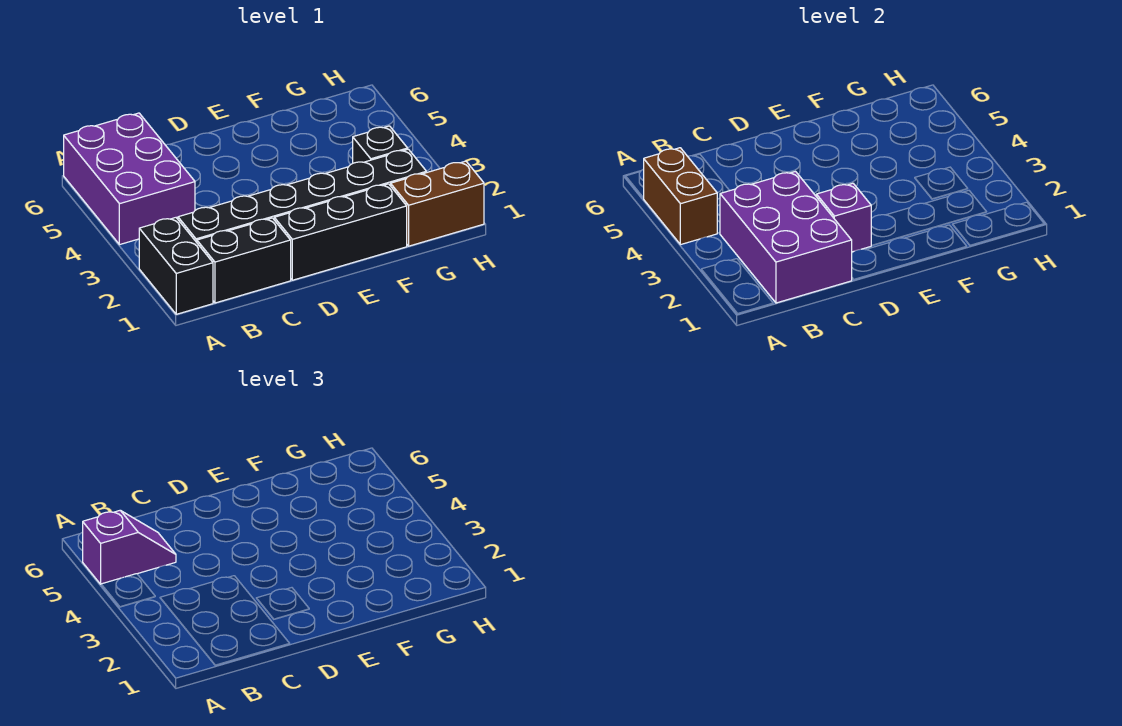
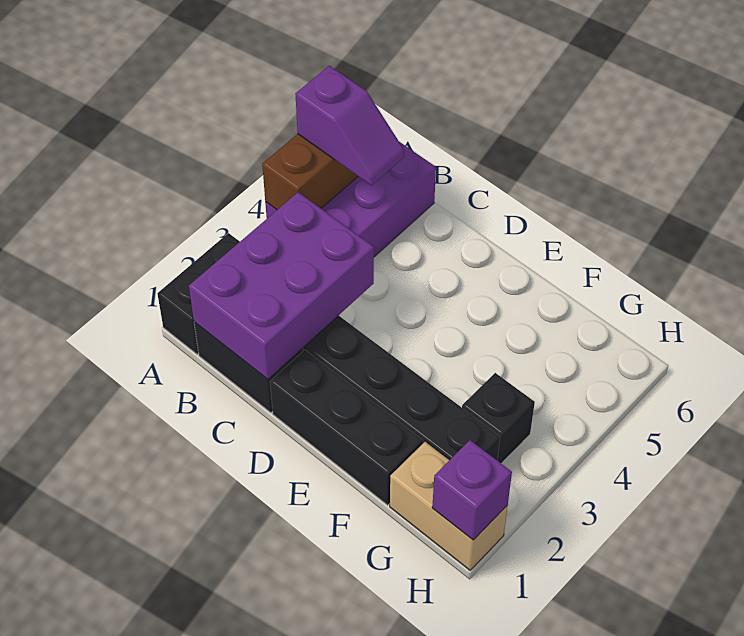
purple brick D2 level 2 -> purple brick H1 level 2
brown brick G1:H1 level 1 -> tan brick G1:H1 level 1

